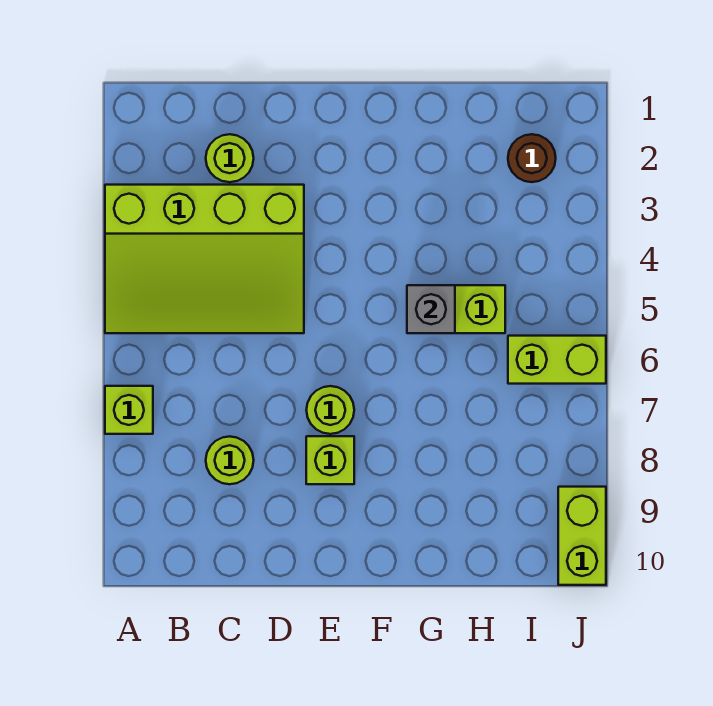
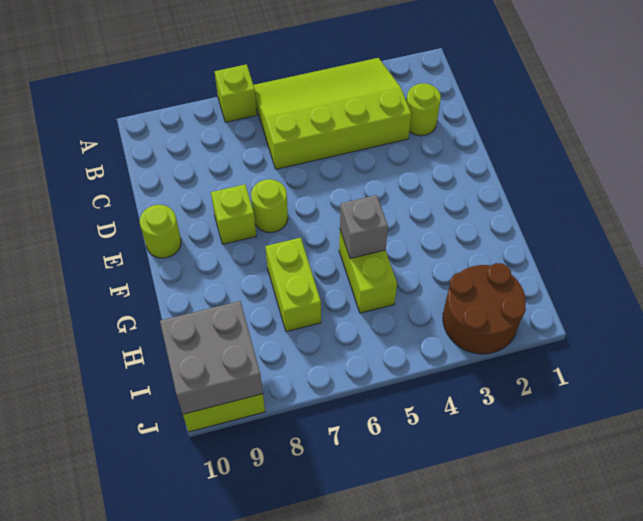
lime slope A3:D5 level 1 top 3 -> lime slope A3:C6 level 1 top C
lime round brick C8 level 1 -> lime round brick E10 level 1
brown round brick I2 level 1 -> brown round brick I2:J3 level 1
lime brick I6:J6 level 1 -> lime brick G7:H7 level 1
none -> grey brick I9:J10 level 2

